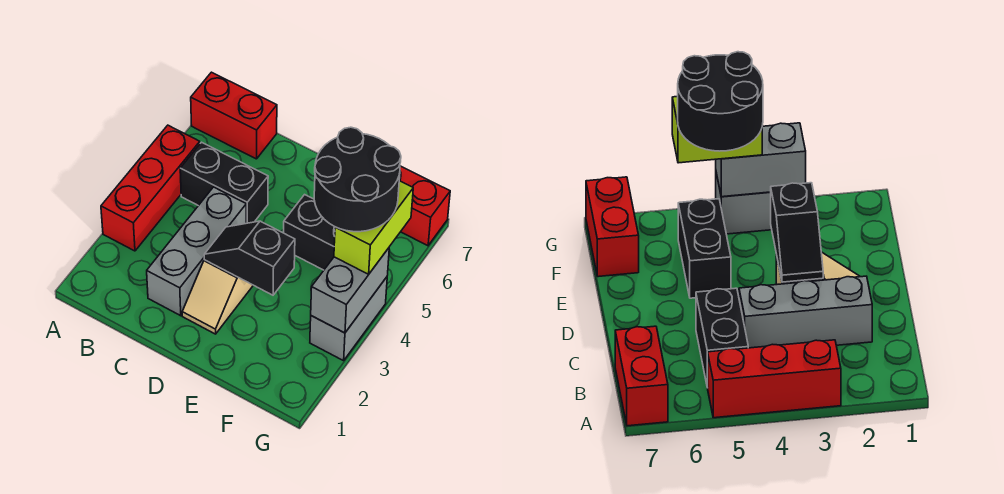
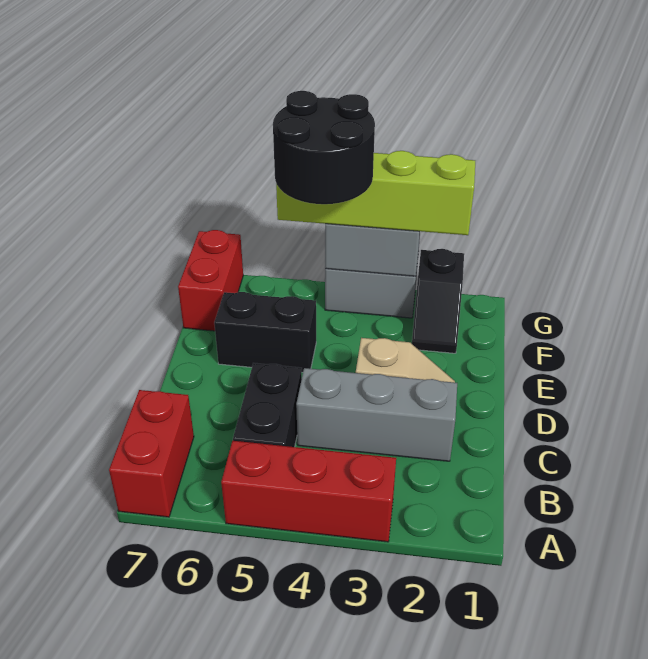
black slope D3:E3 level 2 top E -> black slope F2:G2 level 1 top G
black brick E5:F5 level 1 -> black brick E5:E6 level 1
lime brick G4:G5 level 3 -> lime brick G2:G5 level 3

